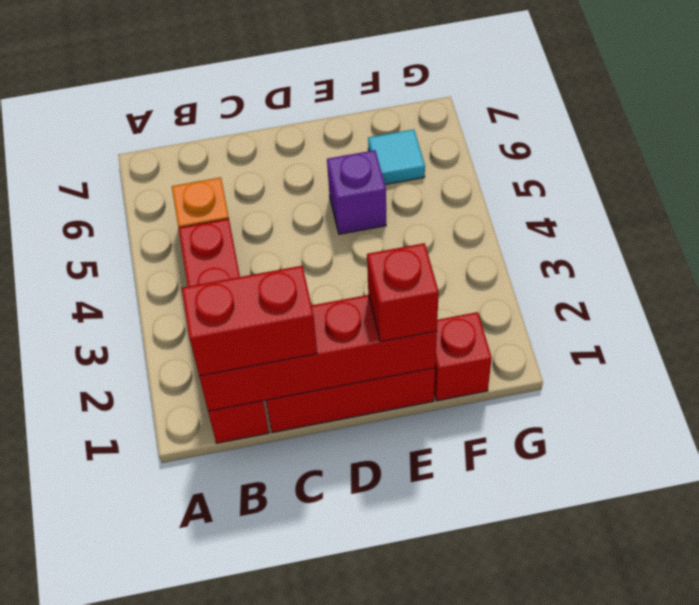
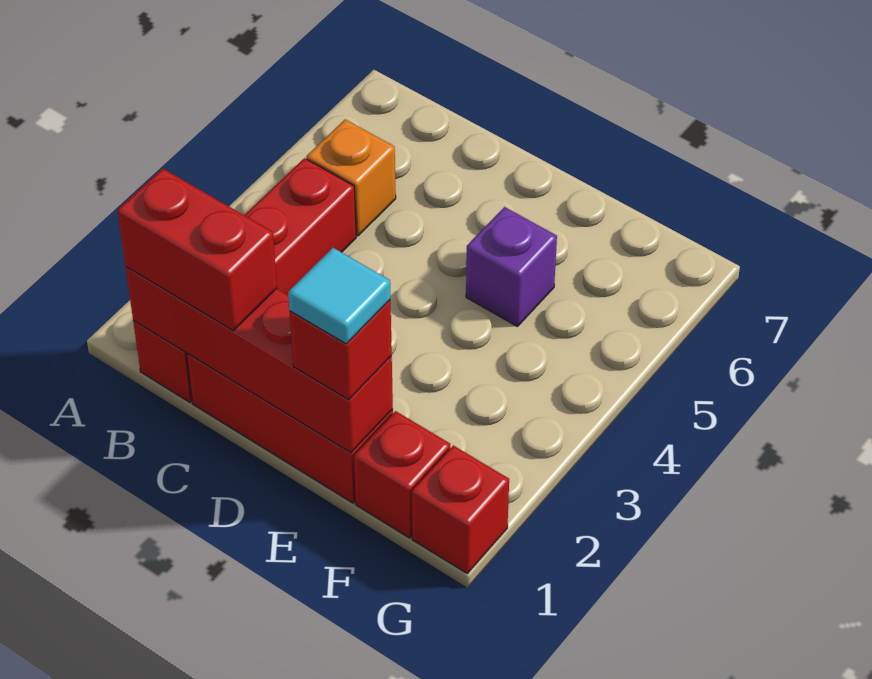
cyan tile F6 level 1 -> cyan tile E1 level 4
none -> red brick G1 level 1

